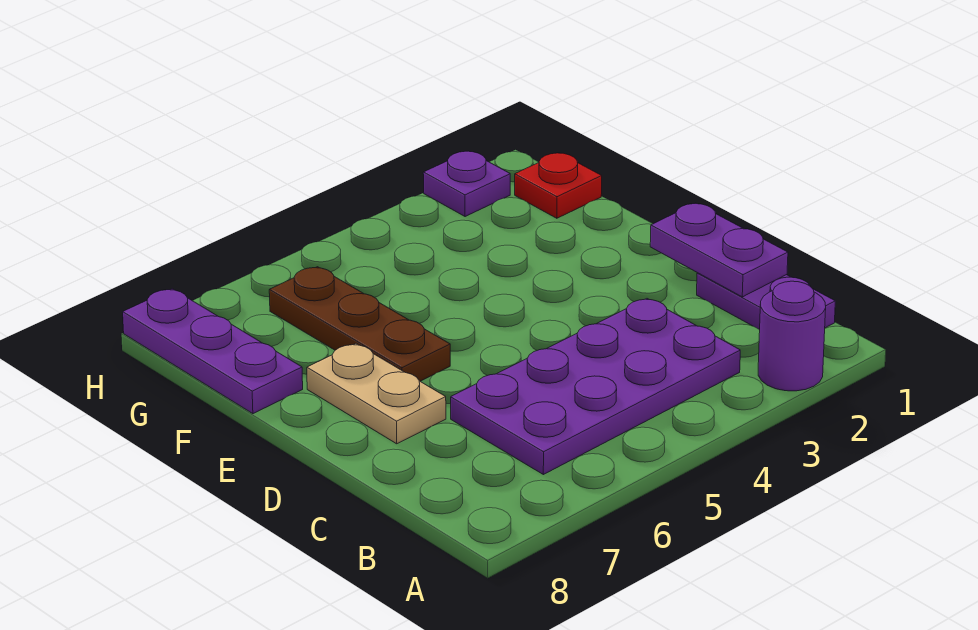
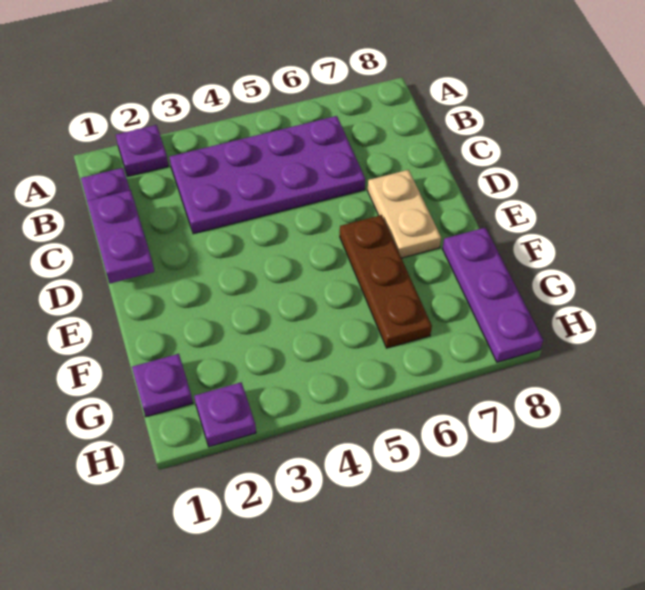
purple round brick A2 level 1 -> purple plate A2 level 1
red plate G1 level 1 -> purple plate G1 level 1

